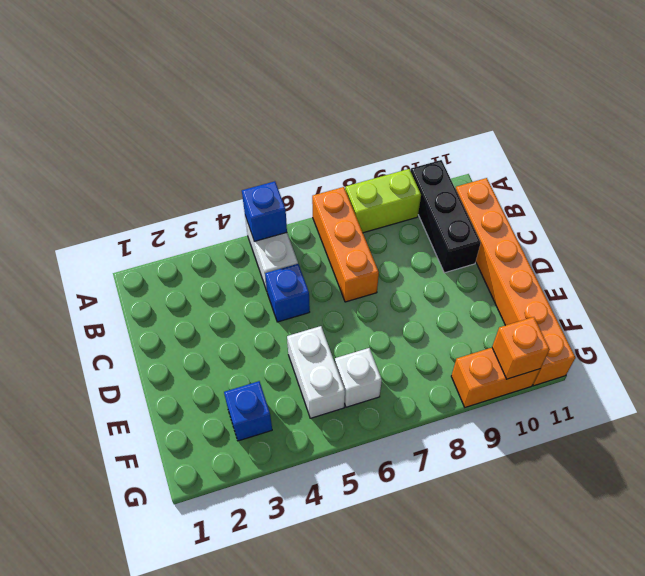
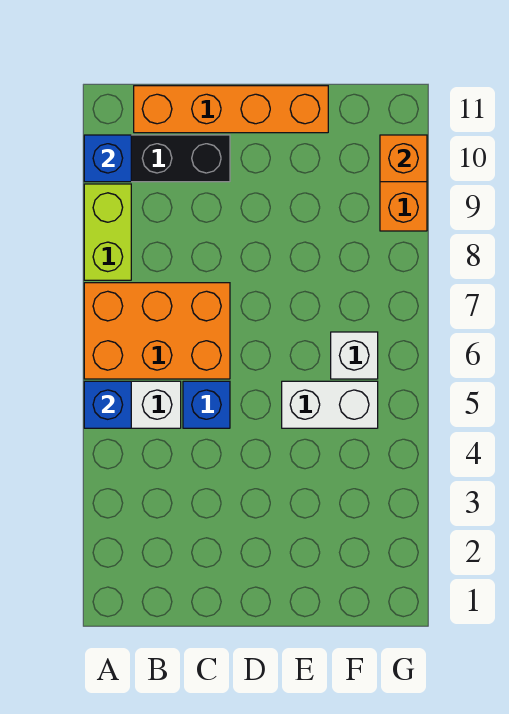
orange brick A7:C7 level 1 -> orange brick A6:C7 level 1
orange brick B11:G11 level 1 -> orange brick B11:E11 level 1
blue brick F3 level 1 -> blue brick A10 level 2

